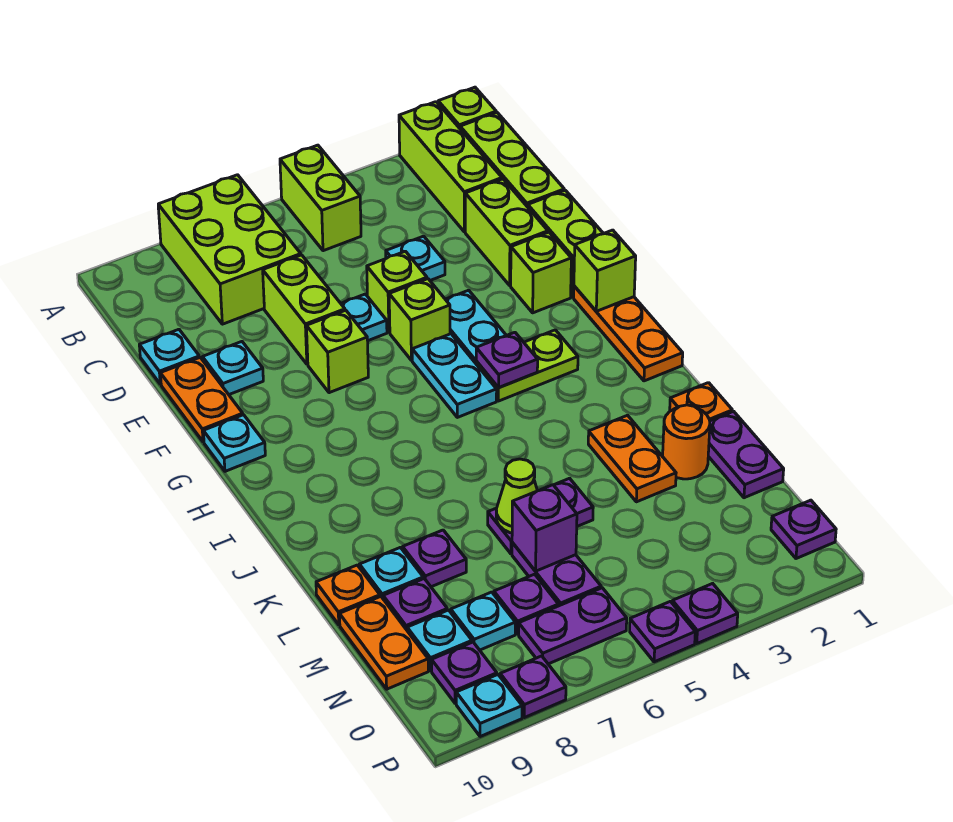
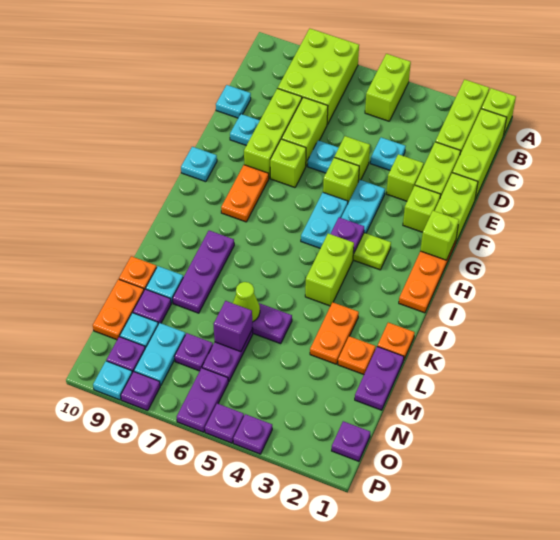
none -> lime brick D8:F8 level 1
none -> lime brick E3 level 1
orange plate E10:F10 level 1 -> orange plate G8:H8 level 1
none -> lime brick I4:J4 level 1
orange round brick L2 level 1 -> orange plate L2 level 1
purple plate L8 level 1 -> purple plate J8:L8 level 1
cyan plate N8 level 1 -> cyan plate N8:O8 level 1
purple plate O6:O7 level 1 -> purple plate O6:P6 level 1

